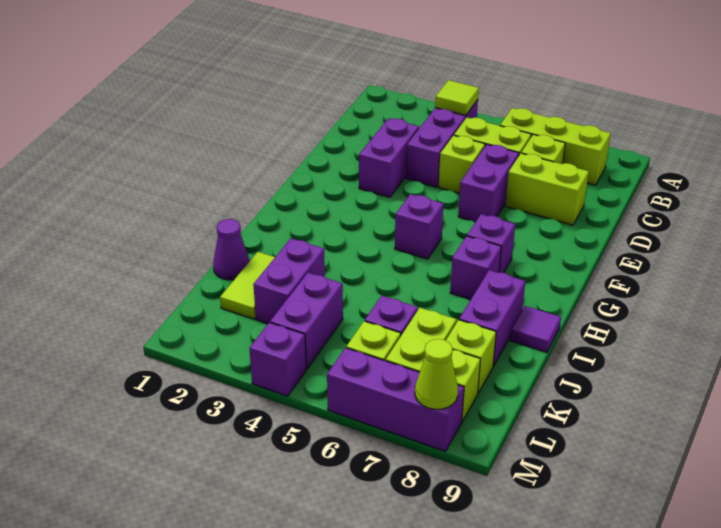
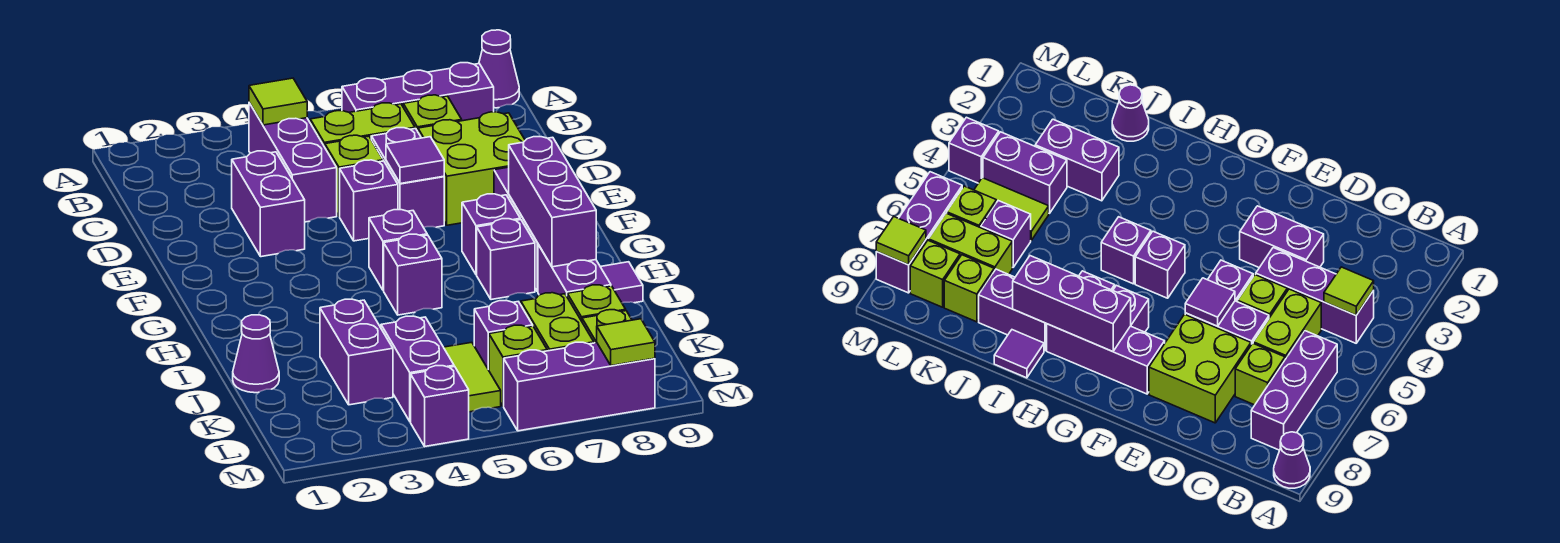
none -> purple cone A9 level 1
lime brick B6:B8 level 1 -> purple brick B6:B8 level 1
lime brick D7:D8 level 1 -> lime brick D7:E8 level 1
none -> purple brick E5 level 1
none -> purple tile E6 level 2
none -> purple brick F8:H8 level 1
none -> purple brick G8:I8 level 2
none -> purple brick H5 level 1
lime tile J2:K2 level 1 -> lime tile K5:L5 level 1
lime cone M8 level 2 -> lime tile M8 level 2

